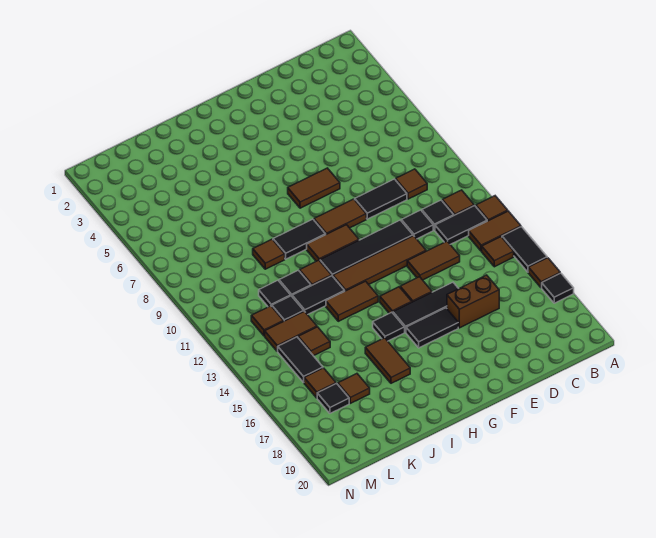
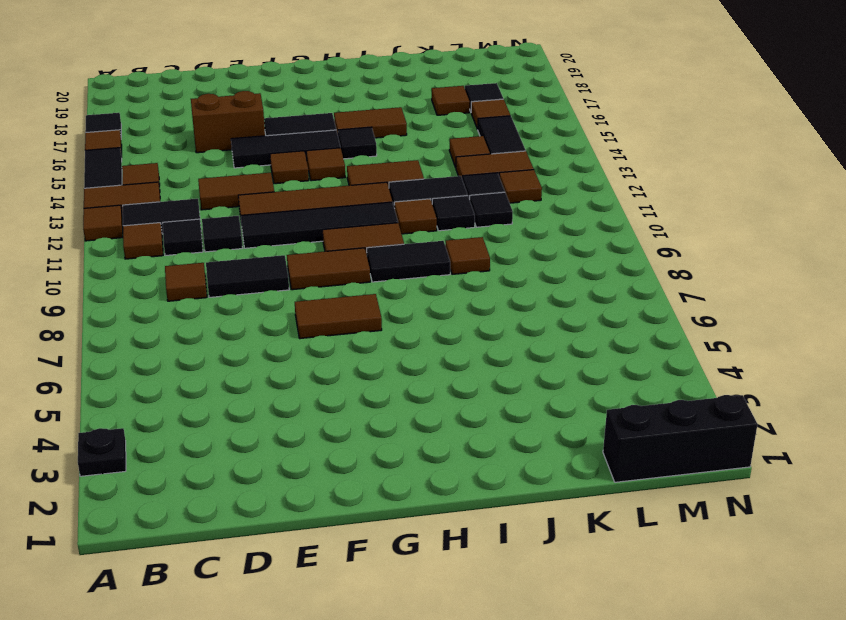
none -> black plate A3 level 1
brown tile I16:I17 level 1 -> brown tile H16:I16 level 1
none -> black brick L1:N1 level 1

